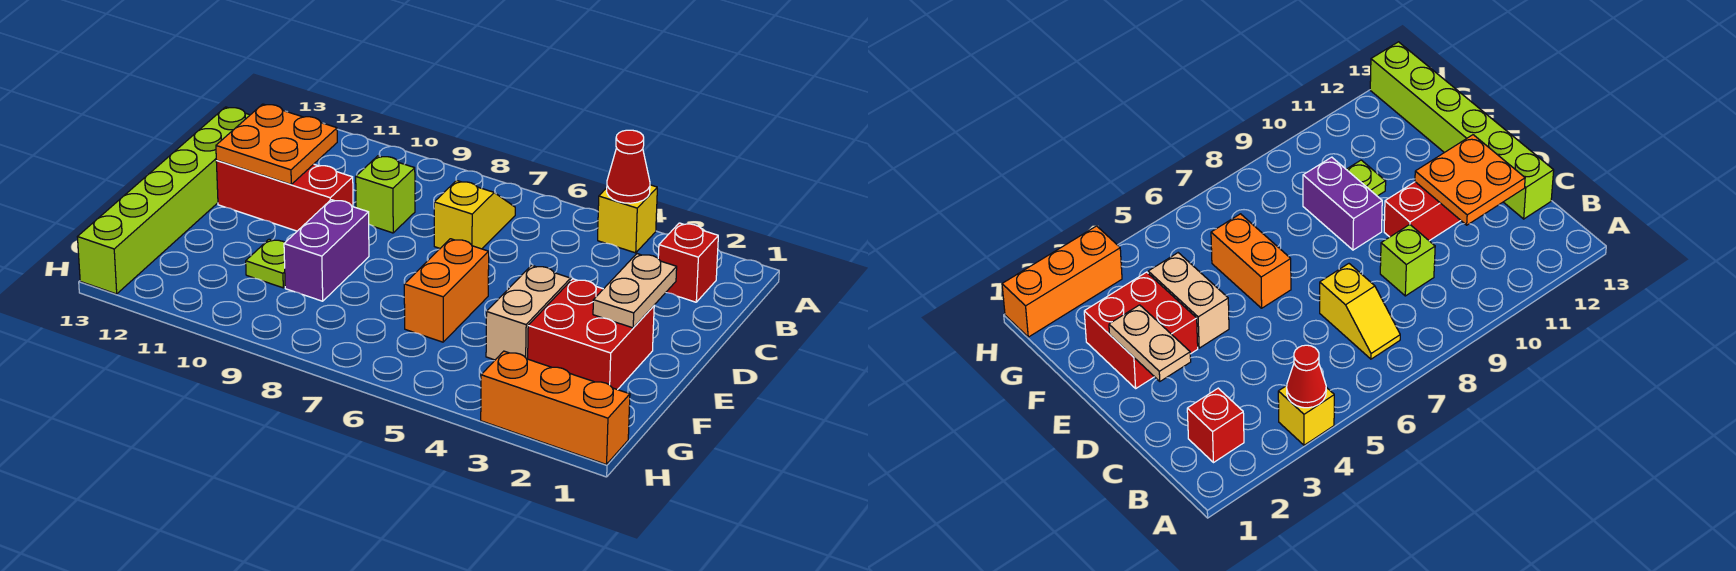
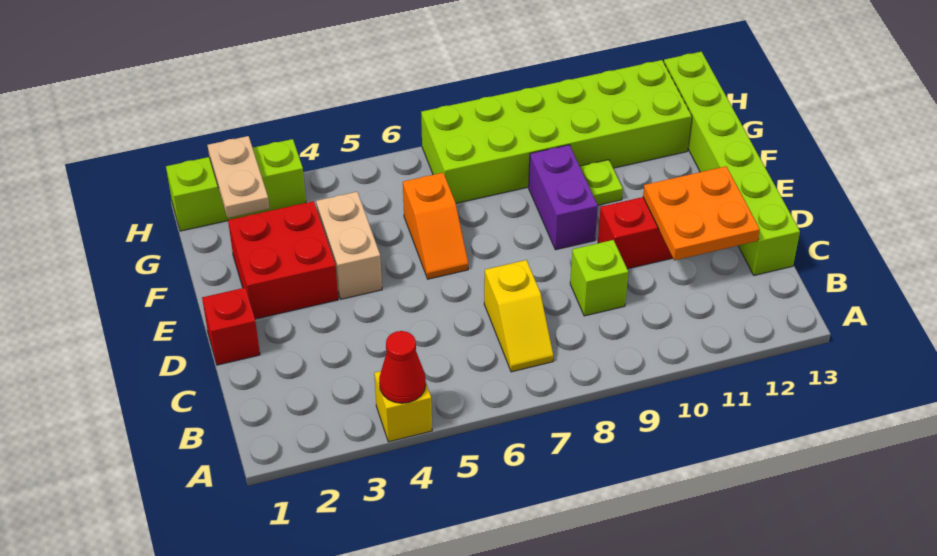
red brick B2 level 1 -> red brick D1 level 1
tan plate D2:E2 level 2 -> tan plate G2:H2 level 2
orange brick E6:F6 level 1 -> orange slope E6:F6 level 1 top F
none -> lime brick G7:H12 level 1
orange brick H1:H3 level 1 -> lime brick H1:H3 level 1

